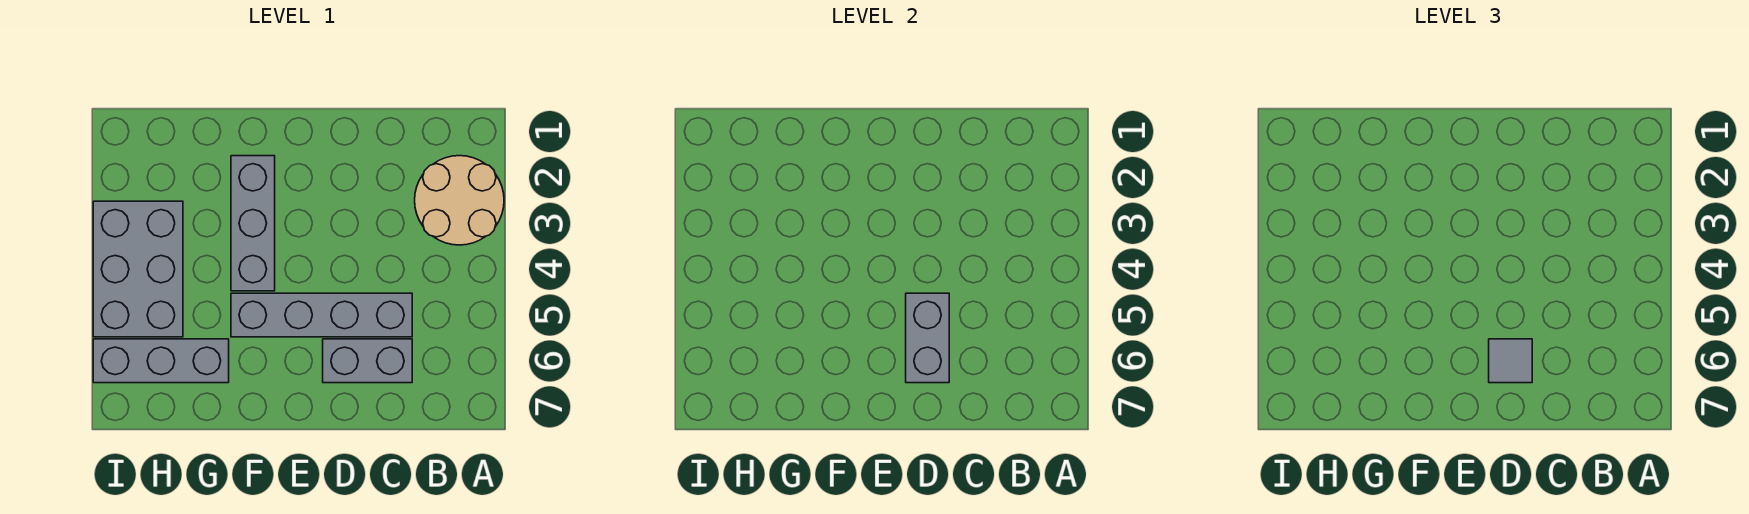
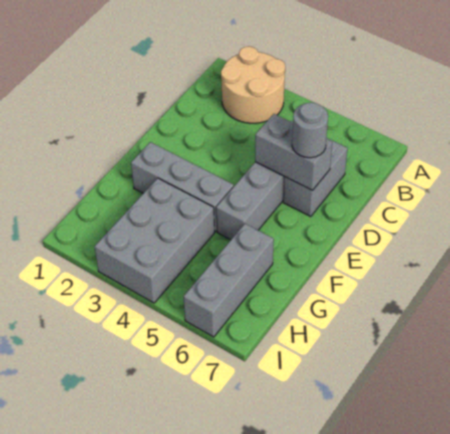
grey tile D6 level 3 -> grey round brick D6 level 3
grey brick H3:I5 level 1 -> grey brick G3:I4 level 1

